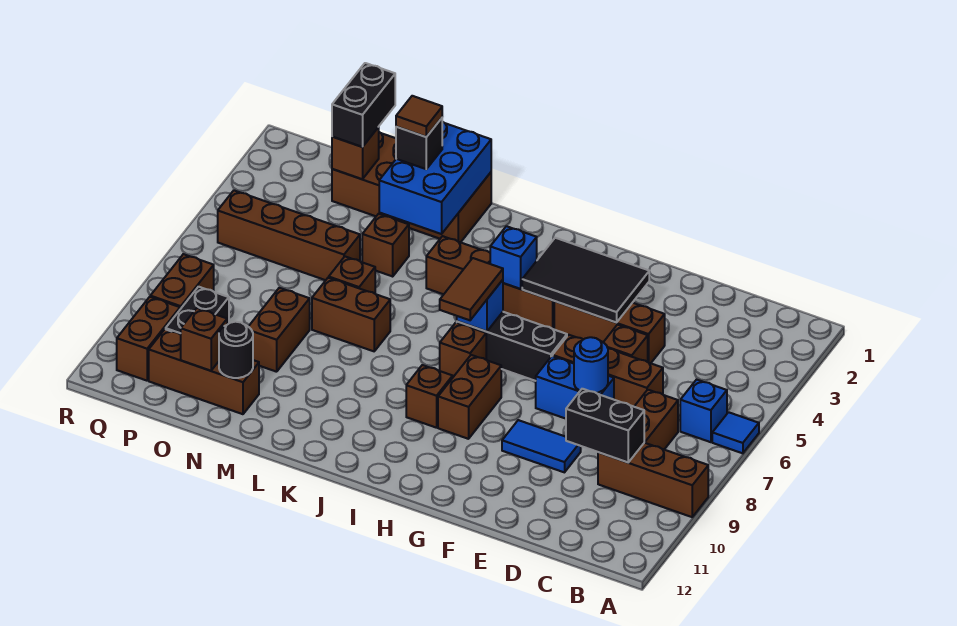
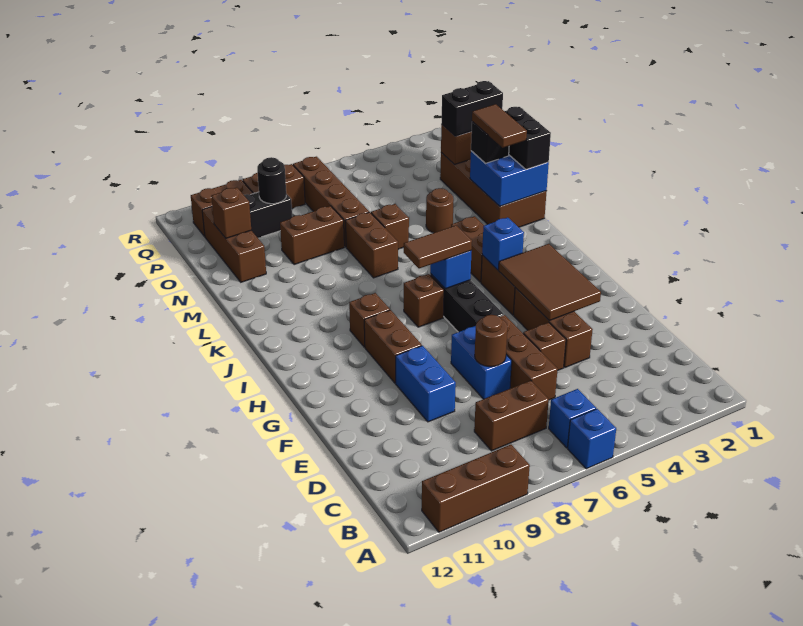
blue tile A6 level 1 -> blue brick A6 level 1
brown brick A9:C9 level 1 -> brown brick A9:A11 level 1
black brick C9:D9 level 2 -> black brick L1:M1 level 3
blue round brick E7 level 2 -> brown round brick E7 level 2
blue tile E9:F9 level 1 -> blue brick E9:F9 level 1
black tile F3:H4 level 2 -> brown tile F3:H4 level 2
brown brick H8:H9 level 1 -> brown brick G9:H9 level 1
blue brick L1:M3 level 2 -> blue brick L1:M2 level 2
brown tile M2 level 4 -> brown tile L2:M2 level 4
brown brick M4 level 1 -> brown round brick M4 level 1
brown brick N5:Q5 level 1 -> brown brick N7:Q7 level 1
black round brick N11 level 2 -> black round brick P9 level 2

